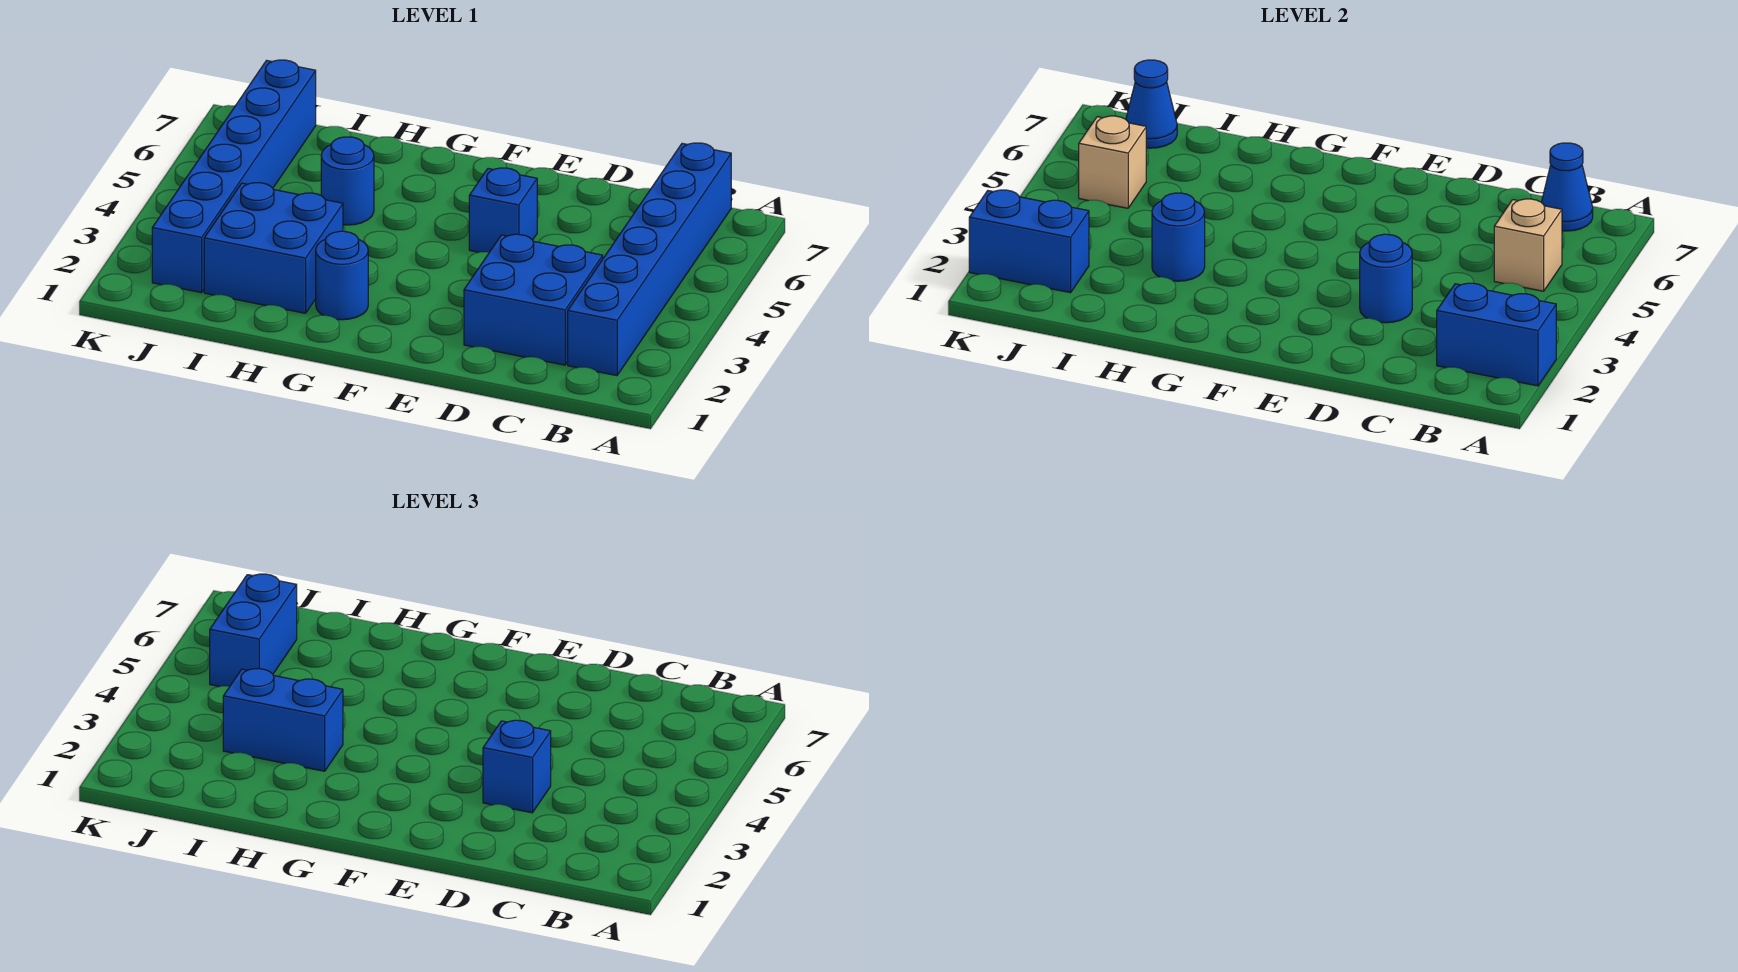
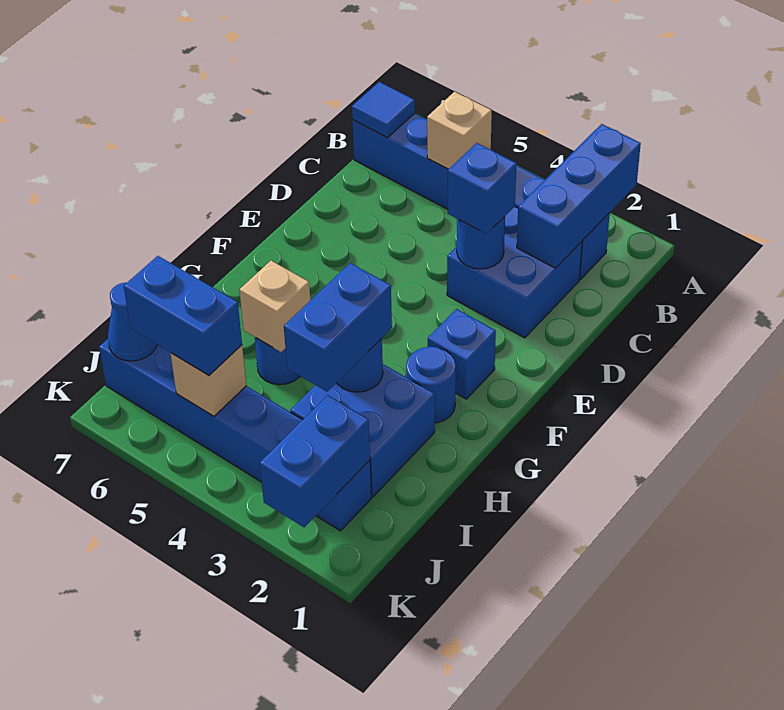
blue brick A2:B2 level 2 -> blue brick A2:C2 level 2
blue cone B7 level 2 -> blue tile B7 level 2
blue brick E5 level 1 -> blue brick F2 level 1
none -> tan brick H5 level 2

